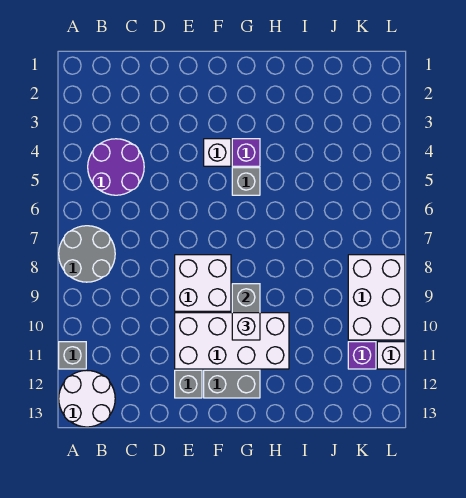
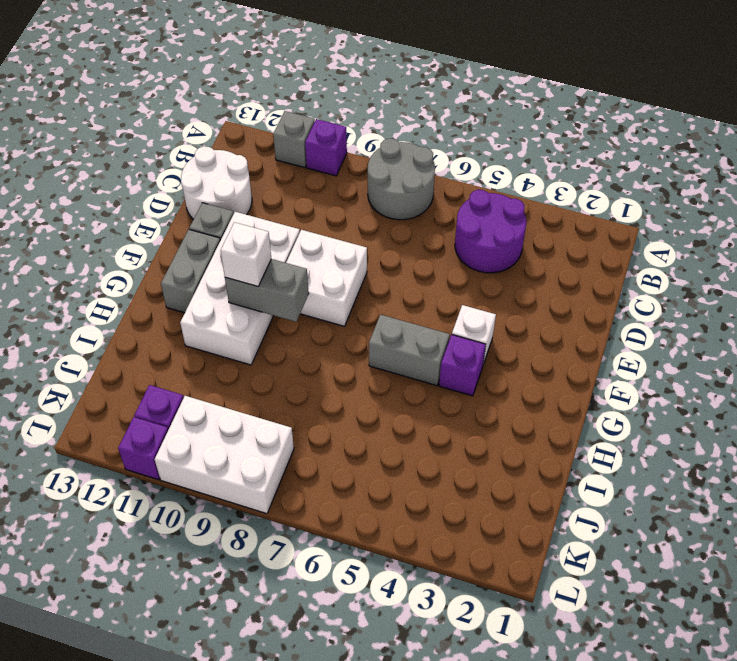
none -> purple brick A10 level 1
white round brick A12:B13 level 1 -> white round brick C12:D13 level 1
grey brick G5 level 1 -> grey brick G5:G6 level 1
white brick L11 level 1 -> purple brick L11 level 1

